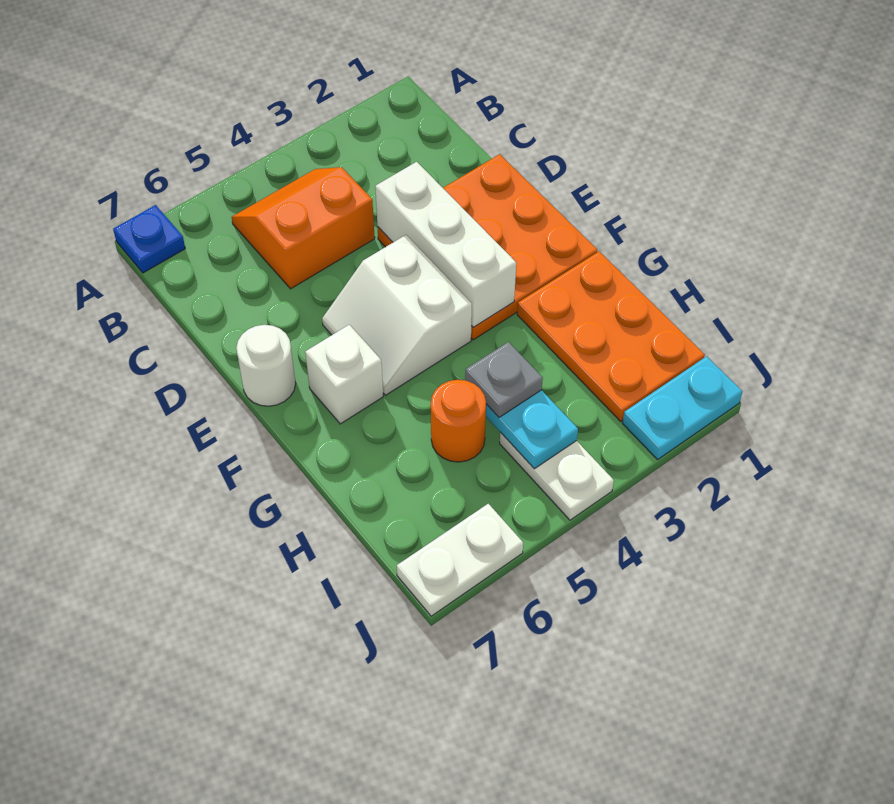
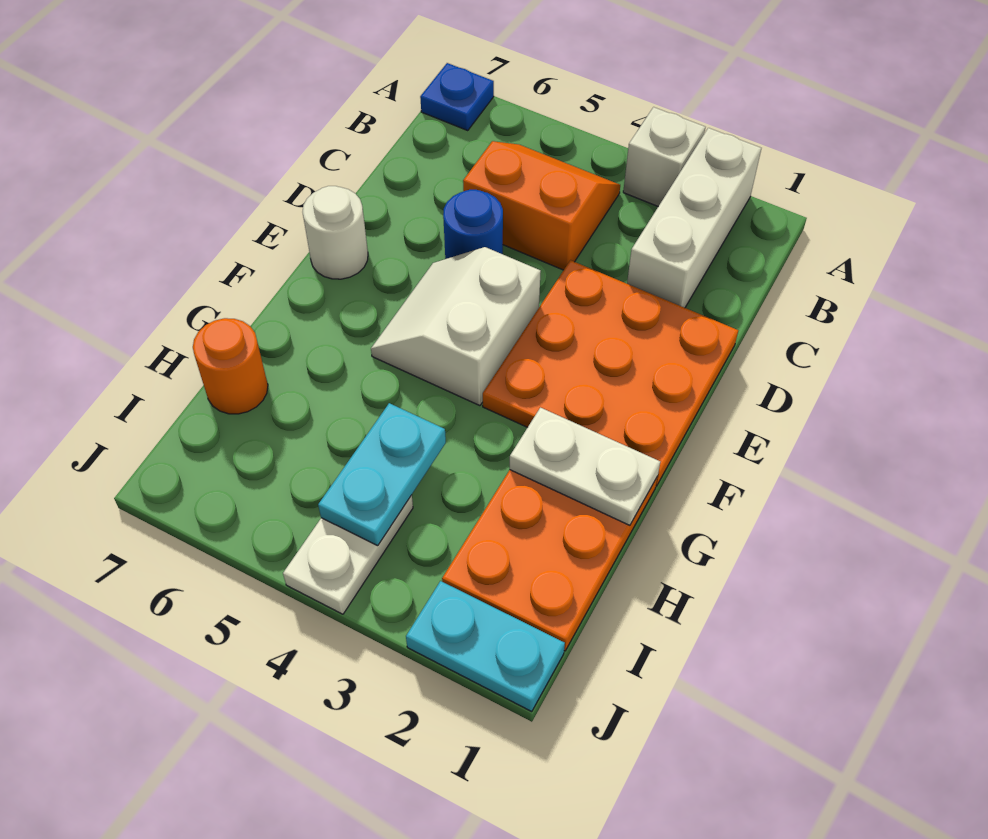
white brick D3:F3 level 2 -> white brick A2:C2 level 1
none -> blue round brick D5 level 1
white brick F6 level 1 -> white brick A3 level 1
grey plate H4 level 3 -> none
orange round brick H5 level 1 -> orange round brick H7 level 1
white plate J6:J7 level 1 -> white plate G1:G2 level 2

